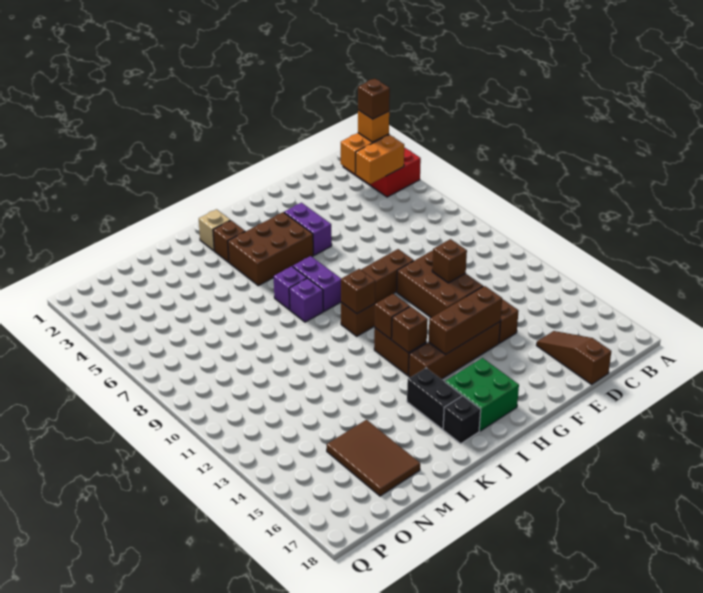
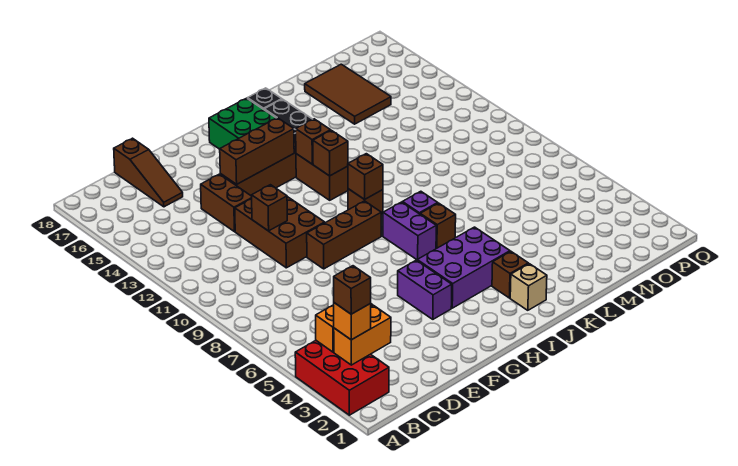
brown brick H4:J5 level 1 -> purple brick H4:J5 level 1
purple brick J7 level 1 -> brown brick J7 level 1

